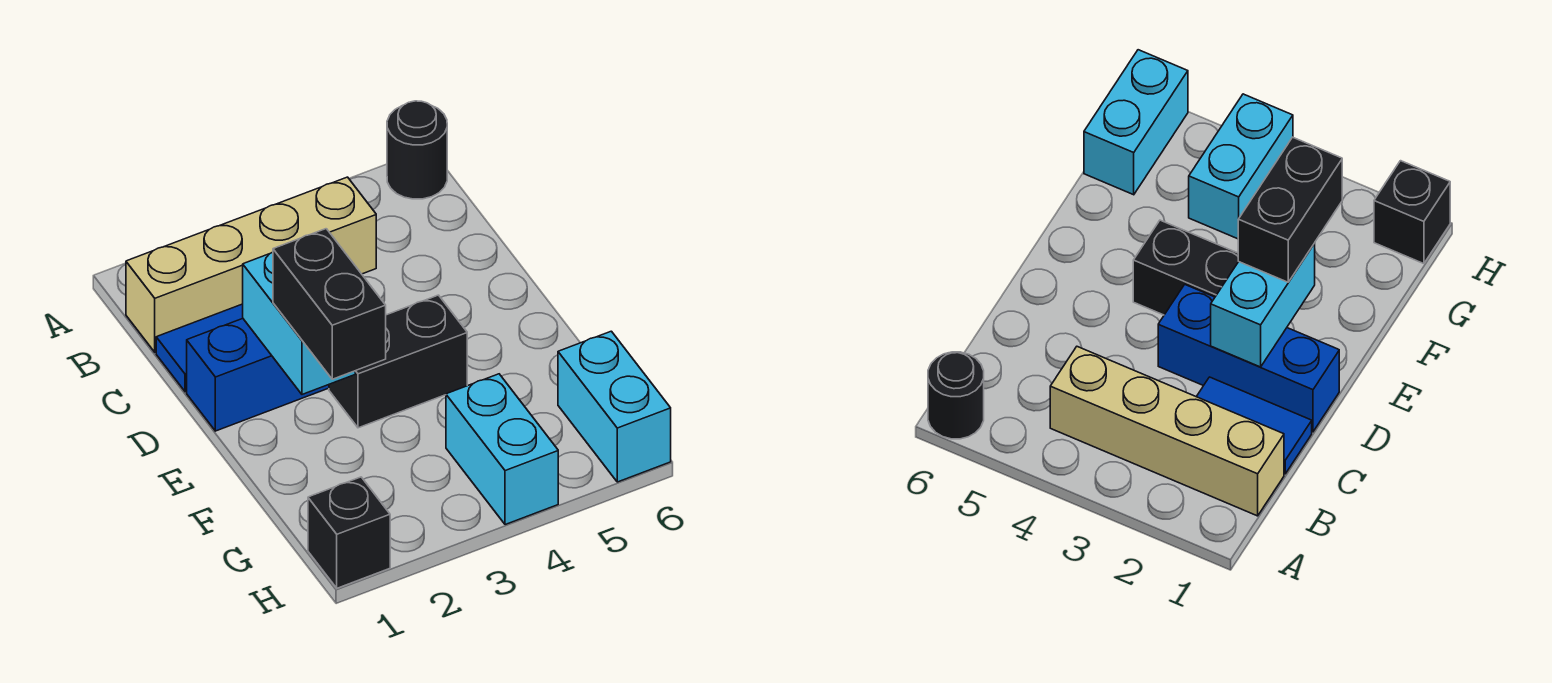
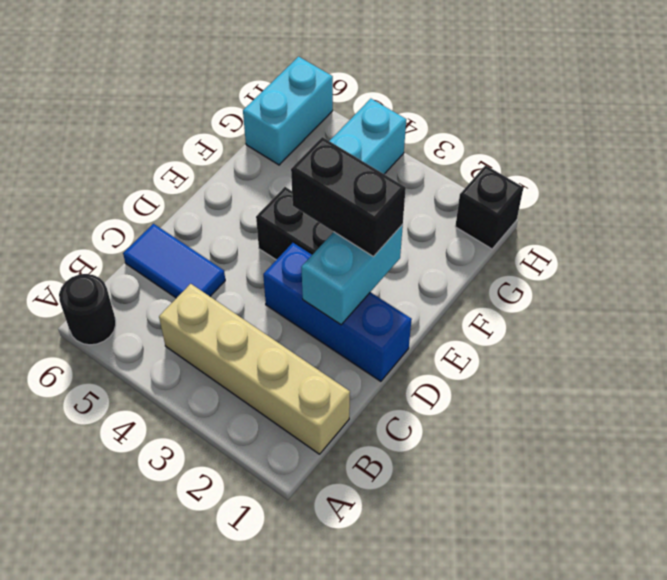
blue tile C1:C2 level 1 -> blue tile C5:C6 level 1
black brick E2:F2 level 3 -> black brick E2:E3 level 3

